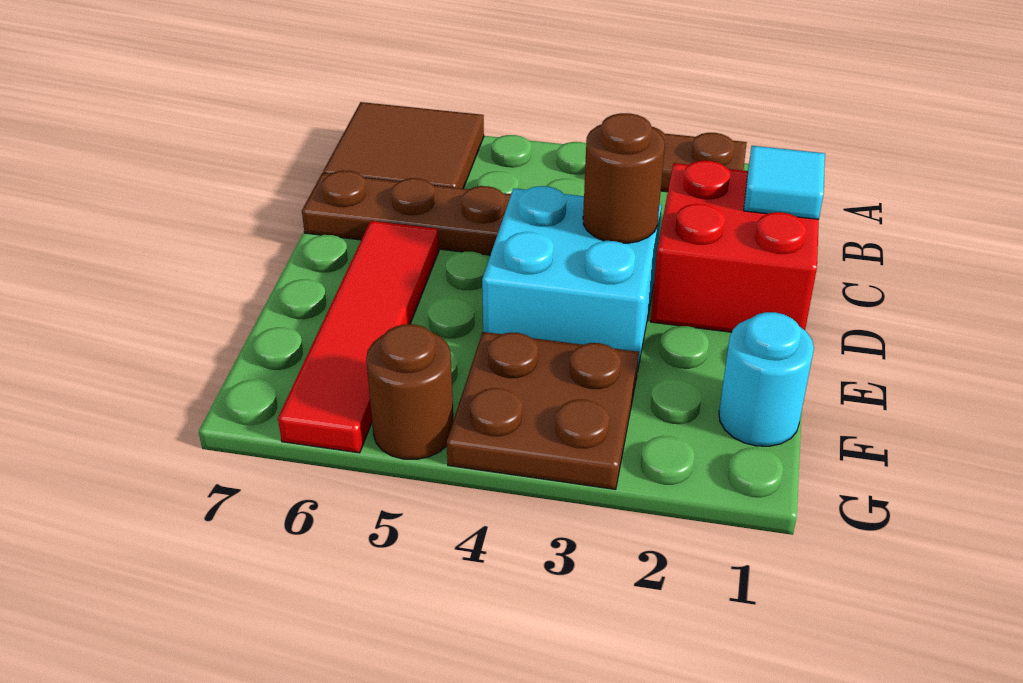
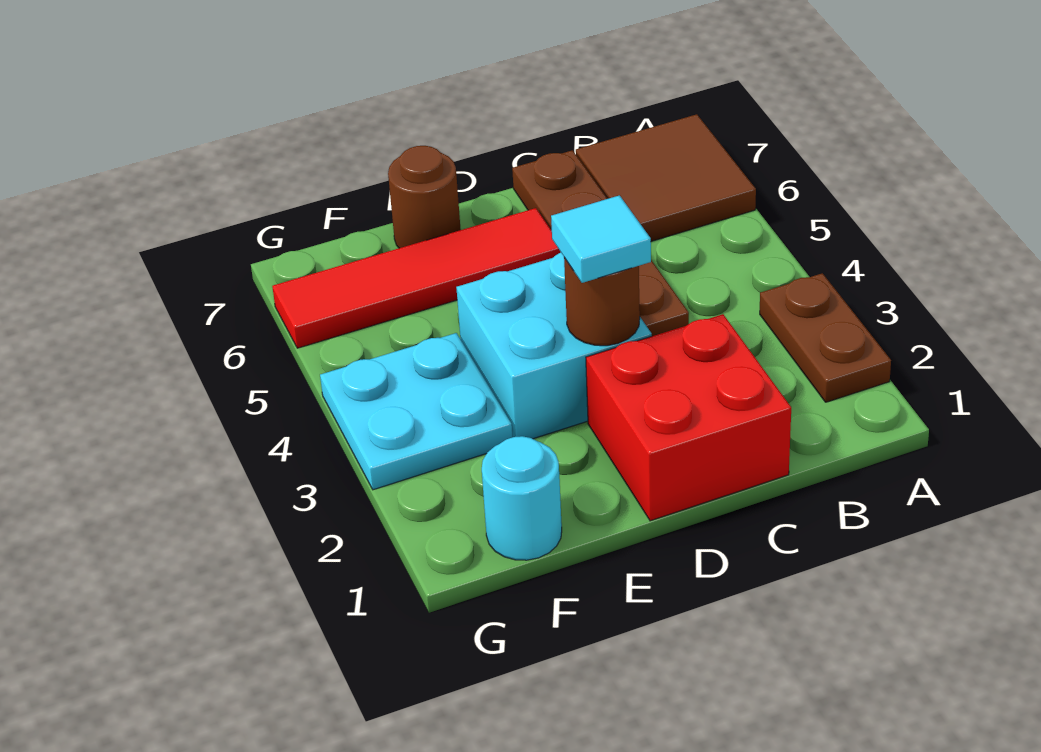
cyan tile C1 level 2 -> cyan tile D3 level 3
brown plate F3:G4 level 1 -> cyan plate F3:G4 level 1
brown round brick G5 level 1 -> brown round brick E7 level 1

